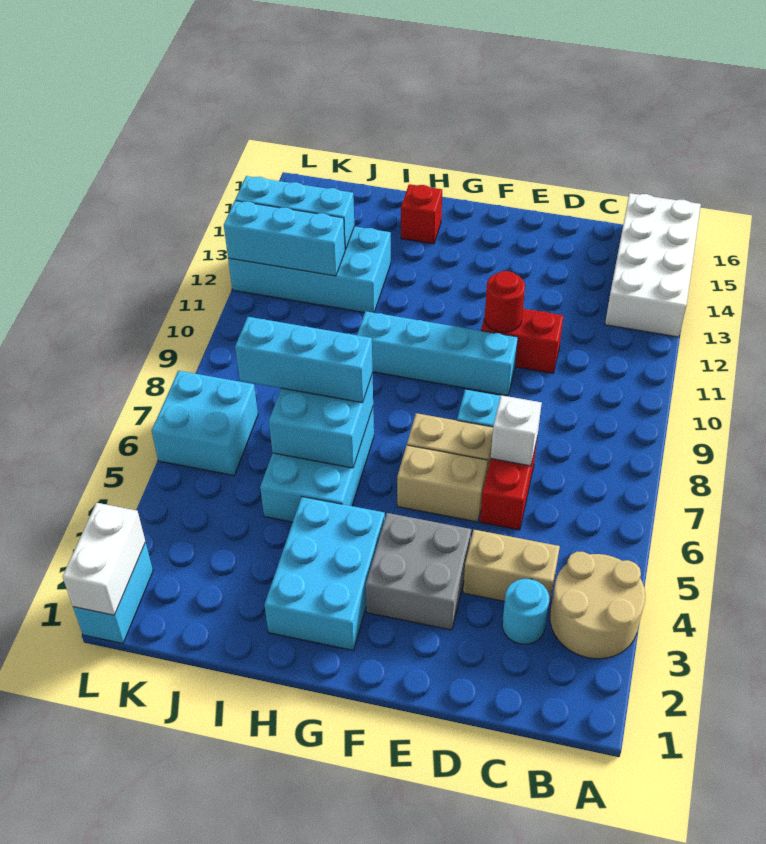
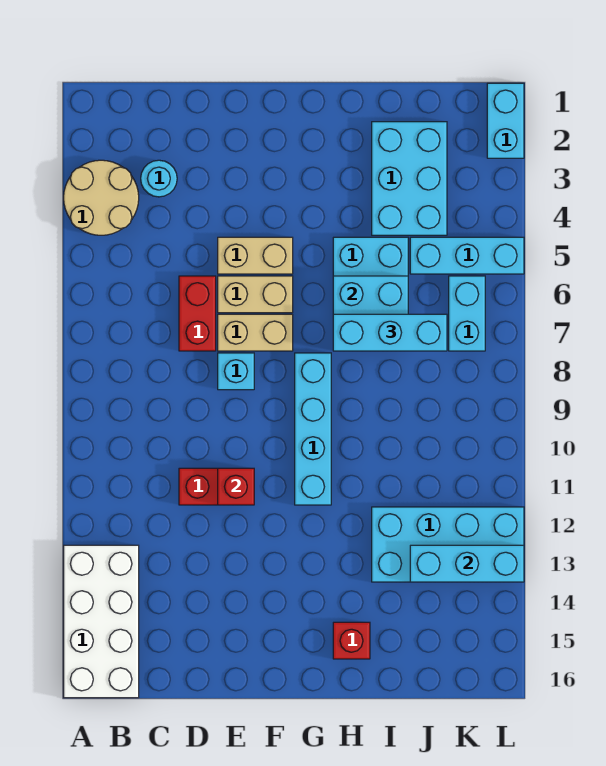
tan brick C4:D4 level 1 -> tan brick E5:F5 level 1
white brick D7 level 2 -> none
grey brick E3:F4 level 1 -> none
cyan brick E10:H10 level 1 -> cyan brick G8:G11 level 1
red round brick E11 level 2 -> red brick E11 level 2
cyan brick G2:H4 level 1 -> cyan brick I2:J4 level 1
cyan brick J12:L12 level 2 -> cyan brick J5:L5 level 1
cyan brick K6:L7 level 1 -> cyan brick K6:K7 level 1
white brick L1:L2 level 2 -> none

